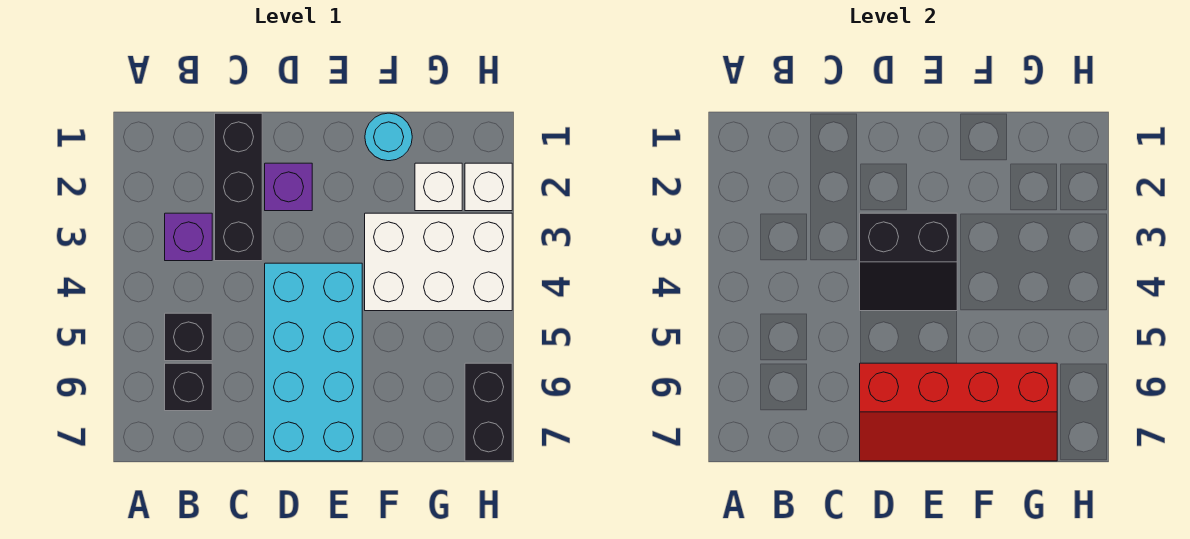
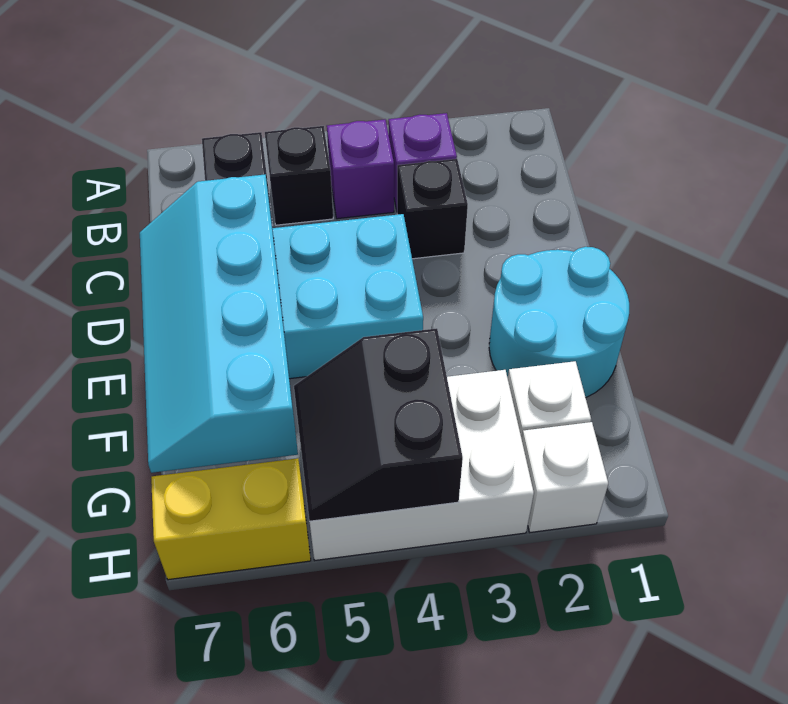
black brick C1:C3 level 1 -> black brick C3 level 1
purple brick D2 level 1 -> purple brick B4 level 1
black slope D3:E4 level 2 top 3 -> black slope G4:H5 level 2 top 4
red slope D6:G7 level 2 top 6 -> cyan slope D6:G7 level 2 top 6
cyan round brick F1 level 1 -> cyan round brick E1:F2 level 1
white brick F3:H4 level 1 -> white brick G3:H5 level 1
black brick H6:H7 level 1 -> yellow brick H6:H7 level 1

